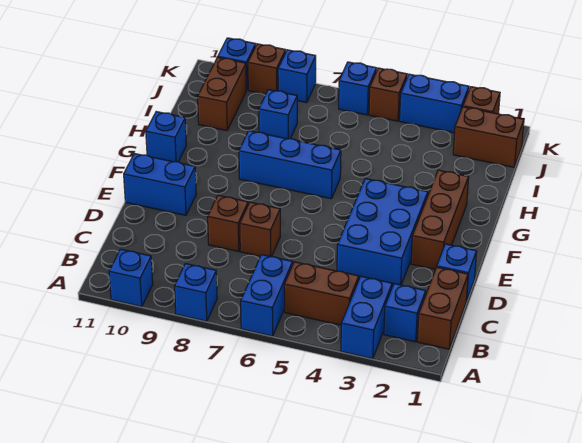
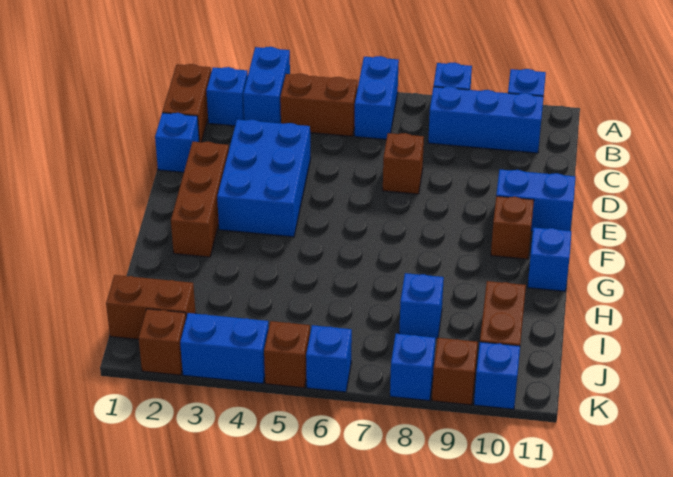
brown brick D8 level 1 -> brown brick F10 level 1
blue brick G6:G8 level 1 -> blue brick B8:B10 level 1

